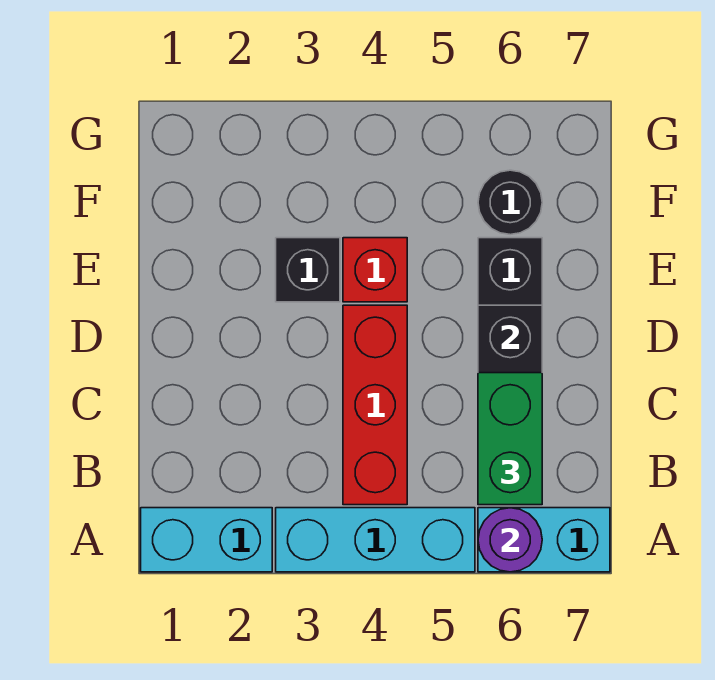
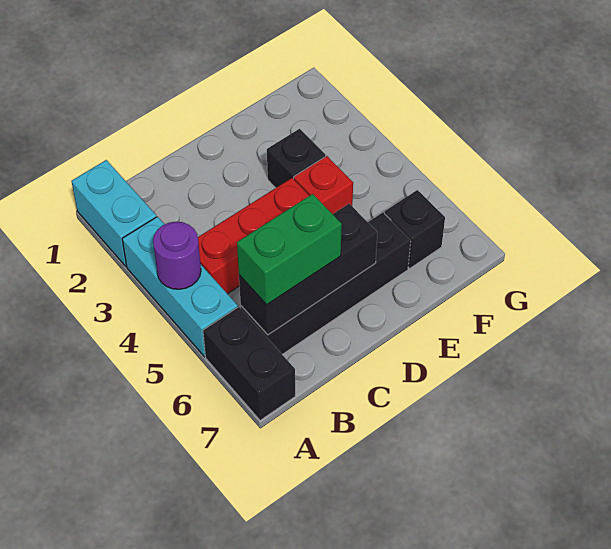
cyan brick A6:A7 level 1 -> black brick A6:A7 level 1
purple round brick A6 level 2 -> purple round brick A4 level 2
black round brick F6 level 1 -> black brick F6 level 1

